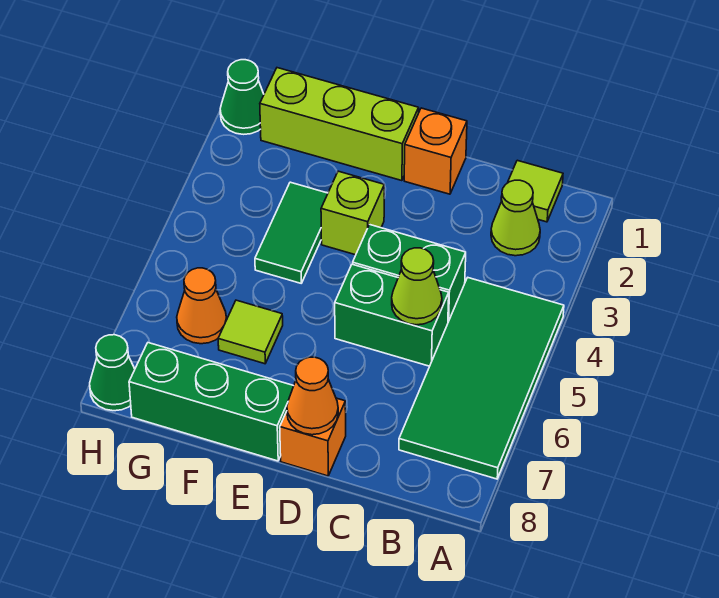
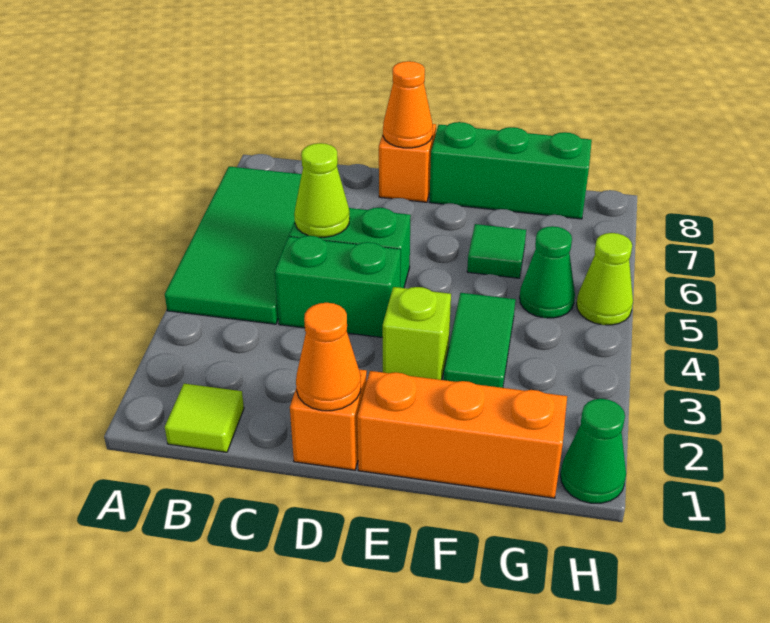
lime cone B2 level 1 -> lime cone H5 level 1
lime brick E1:G1 level 1 -> orange brick E1:G1 level 1
lime tile F6 level 1 -> green tile F6 level 1
orange cone G6 level 1 -> orange cone D1 level 2
green cone H8 level 1 -> green cone G5 level 1

